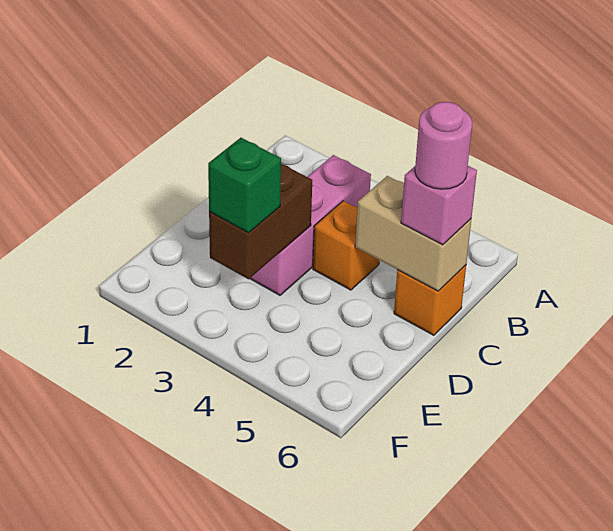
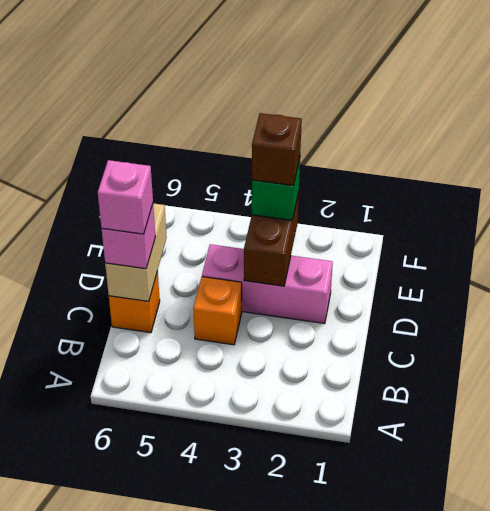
pink brick B3:D3 level 1 -> pink brick D2:D4 level 1
tan brick C5:C6 level 2 -> tan brick C6:D6 level 2
pink round brick C6 level 4 -> pink brick C6 level 4
none -> brown brick E3 level 4

